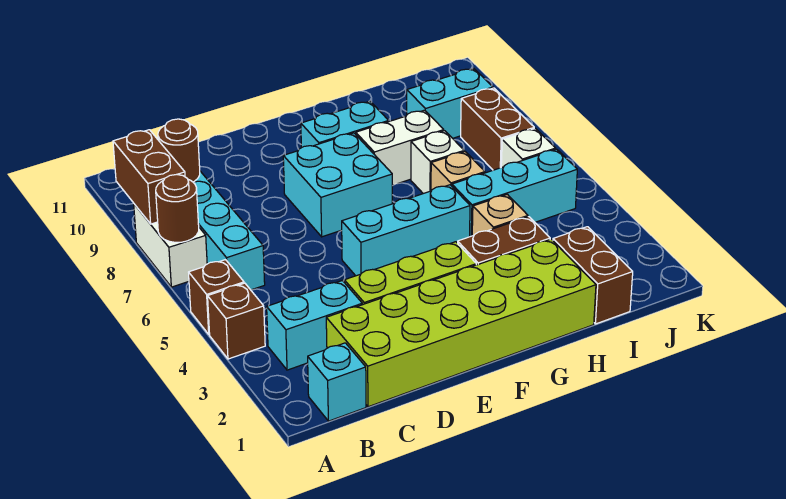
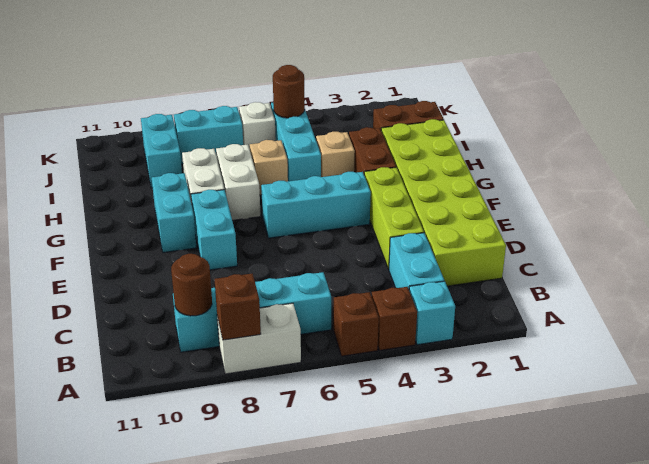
brown round brick A7 level 2 -> brown round brick J5 level 2
brown brick A8:A9 level 2 -> brown brick A8 level 2
cyan brick B1 level 1 -> cyan brick A3 level 1
cyan brick E5:G5 level 1 -> cyan brick F4:F6 level 1
cyan brick E7:F8 level 1 -> cyan brick E8:F8 level 1
white brick H7 level 1 -> white brick G7:H7 level 1
brown brick J7:J8 level 1 -> cyan brick J7:J8 level 1

